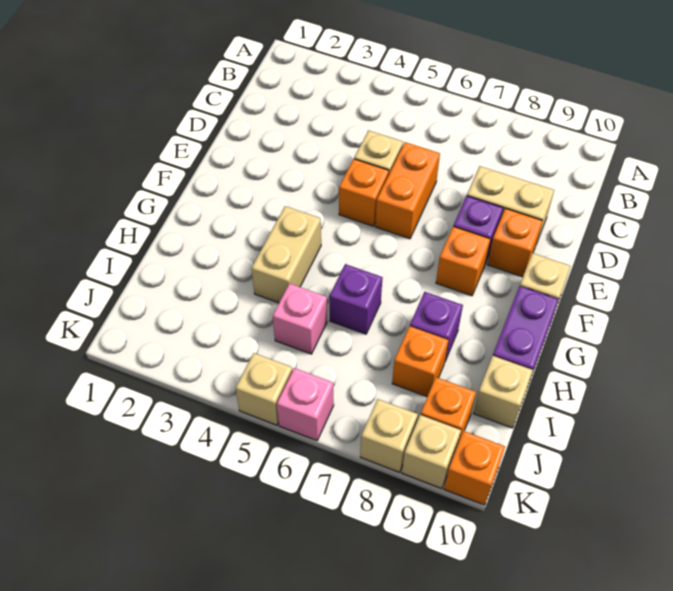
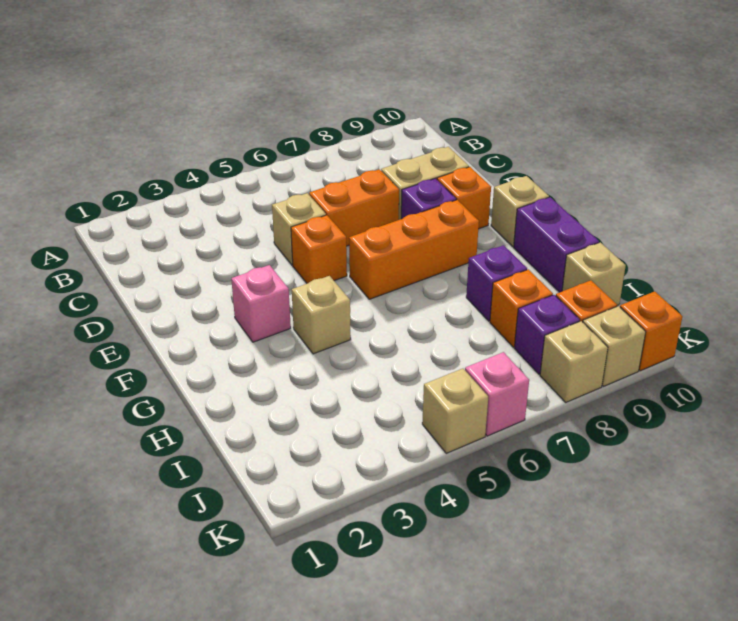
orange brick D6:E6 level 1 -> orange brick D6:D7 level 1
orange brick F8 level 1 -> orange brick F6:F8 level 1
tan brick G4:H4 level 1 -> tan brick G4 level 1
purple brick H6 level 1 -> purple brick J8 level 1
pink brick I5 level 1 -> pink brick F3 level 1

